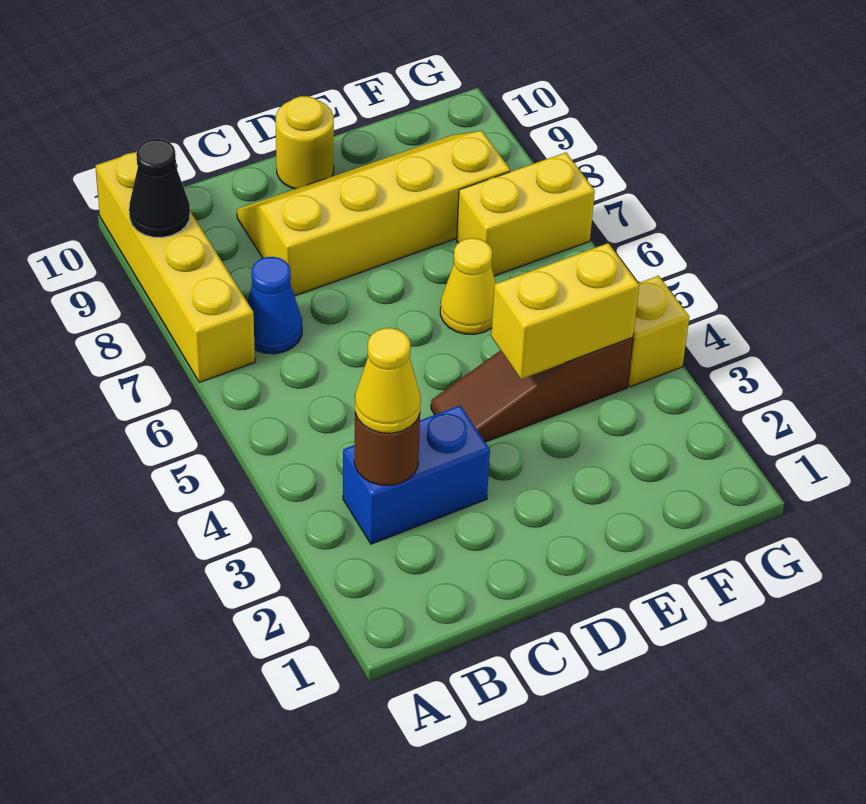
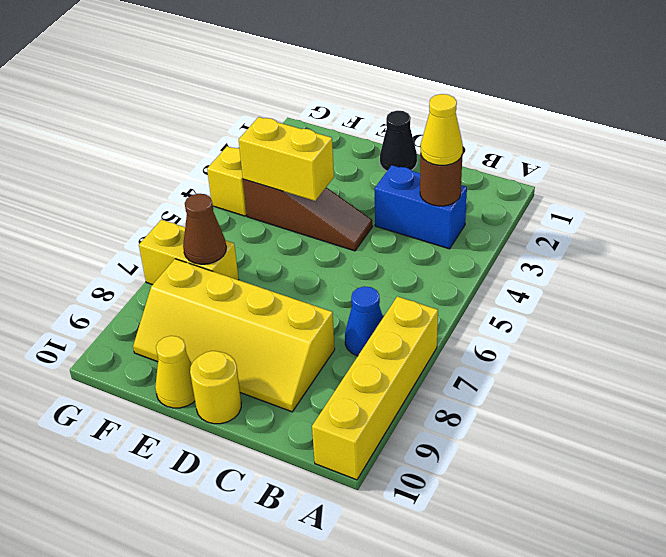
black cone A9 level 2 -> black cone D1 level 1
yellow cone E6 level 1 -> yellow cone E10 level 1
none -> brown cone F7 level 2

